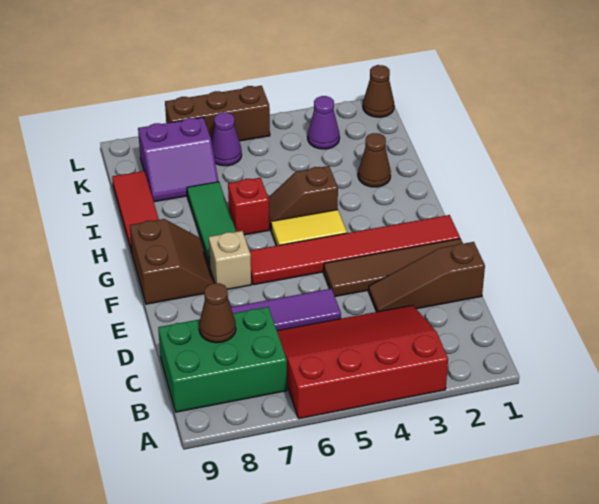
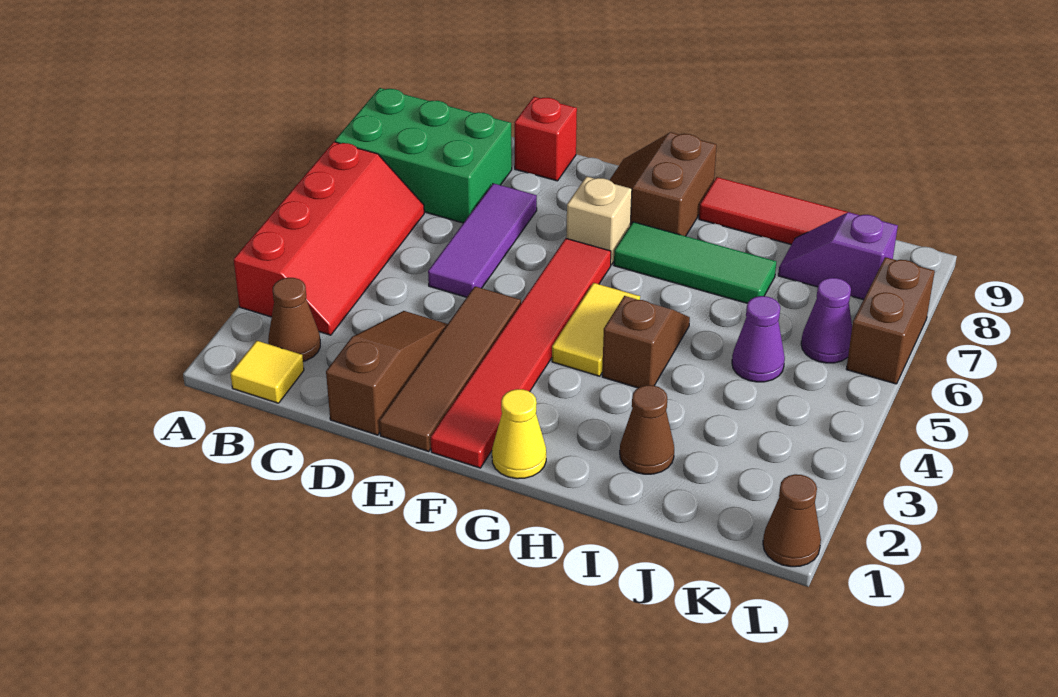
red slope A3:C6 level 1 top A -> red slope A3:B6 level 1 top A
none -> yellow tile B1 level 1
green brick B7:C9 level 1 -> green brick A7:C8 level 1
brown cone C8 level 2 -> brown cone B2 level 1
brown slope F8:G9 level 1 top 9 -> brown slope F8:G9 level 1 top G
none -> yellow cone G1 level 1
red brick H6 level 1 -> red brick D9 level 1
purple slope J7:K8 level 1 top K -> purple slope J8:K8 level 1 top K
purple cone K3 level 1 -> purple cone J5 level 1
brown brick L5:L7 level 1 -> brown brick L6:L7 level 1

